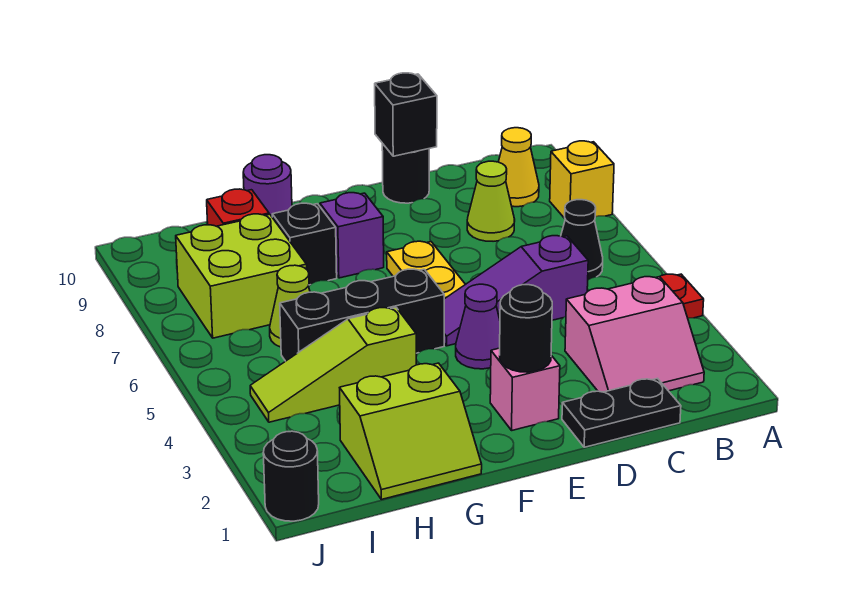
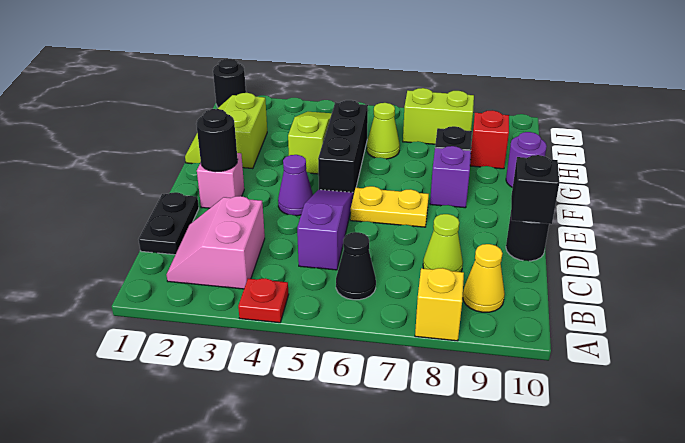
lime brick H7:I8 level 1 -> lime brick I7:I8 level 1

